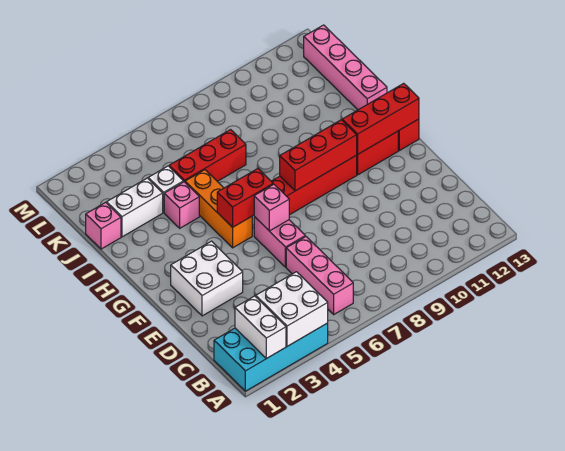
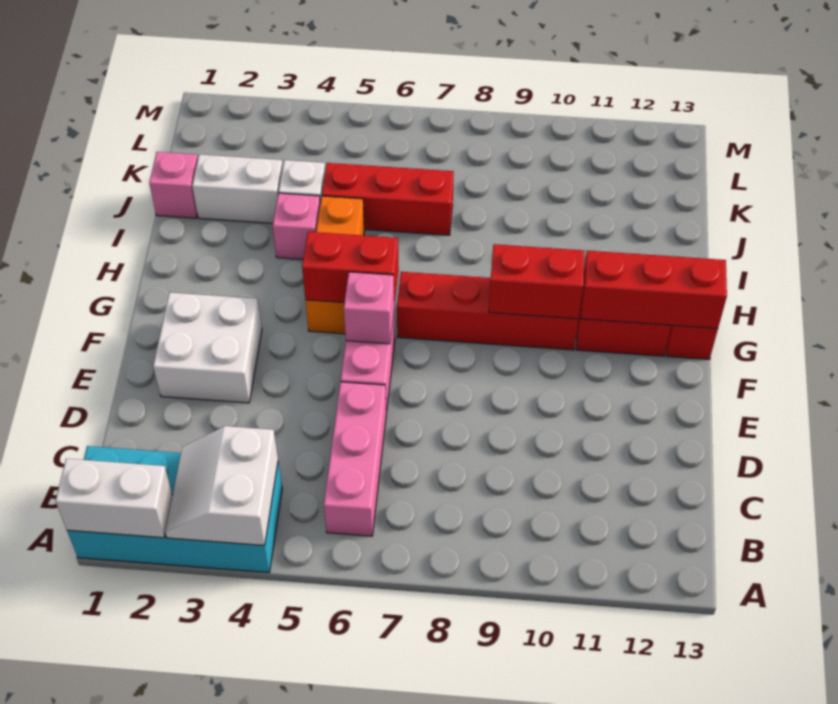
white brick A2:B2 level 2 -> white brick A1:A2 level 2
white brick A3:B4 level 2 -> white slope A3:B4 level 2 top 4
red brick G8:G10 level 2 -> red brick G9:G10 level 2
pink brick I13:L13 level 1 -> none

